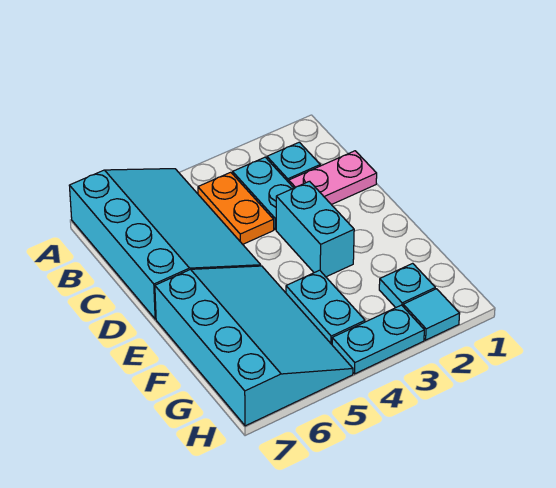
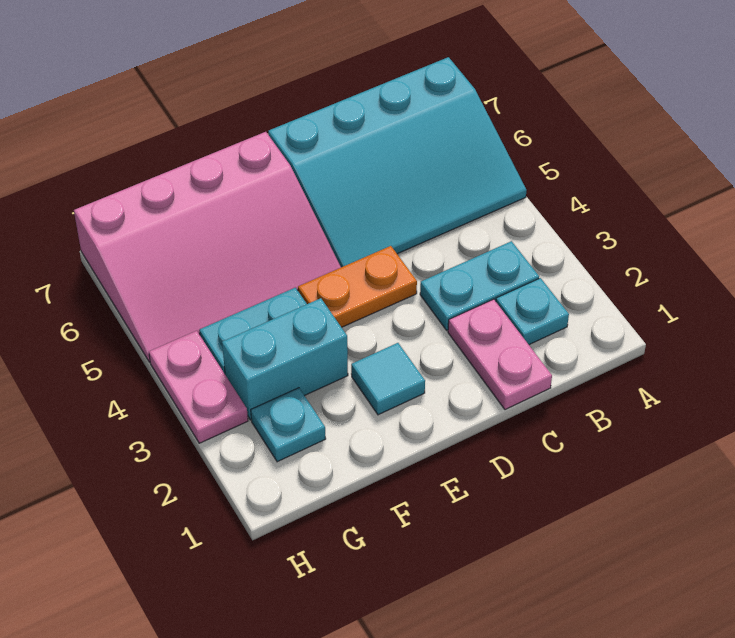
orange plate B4:C4 level 1 -> orange plate D4:E4 level 1
cyan brick D3:E3 level 1 -> cyan brick F3:G3 level 1
cyan slope E5:H7 level 1 top 7 -> pink slope E5:H7 level 1 top 7
cyan tile H2 level 1 -> cyan tile E2 level 1
cyan plate H3:H4 level 1 -> pink plate H3:H4 level 1

